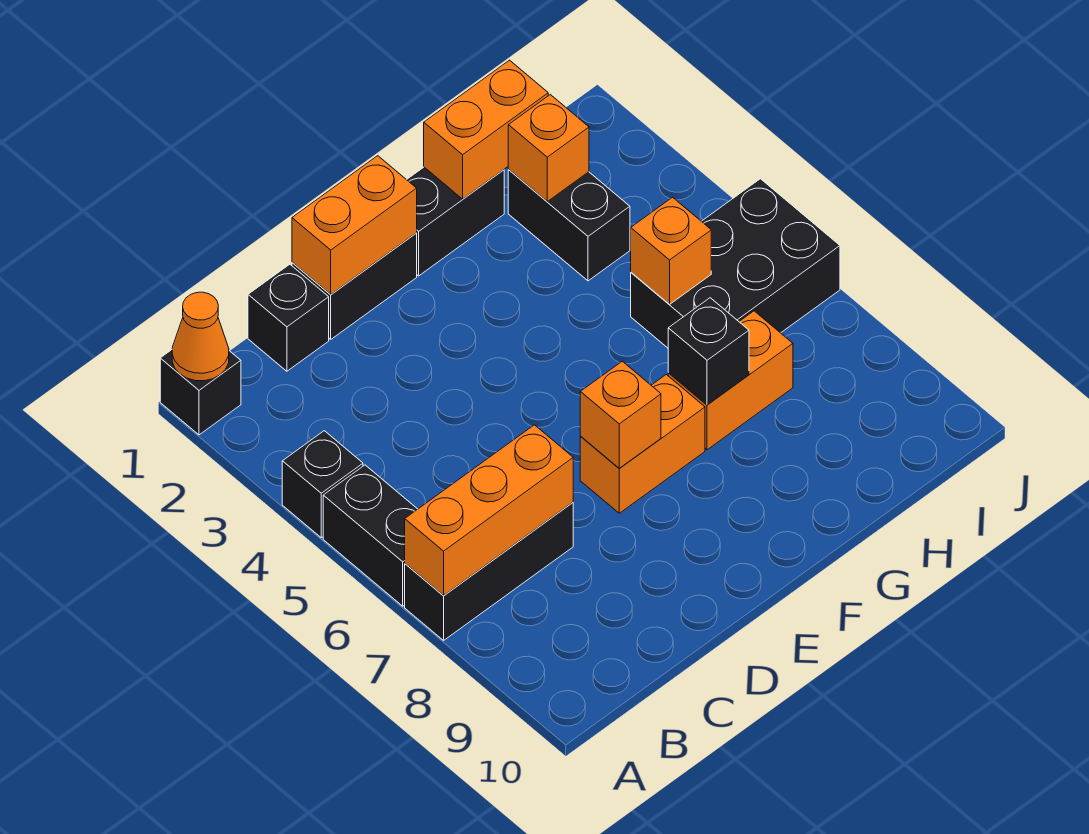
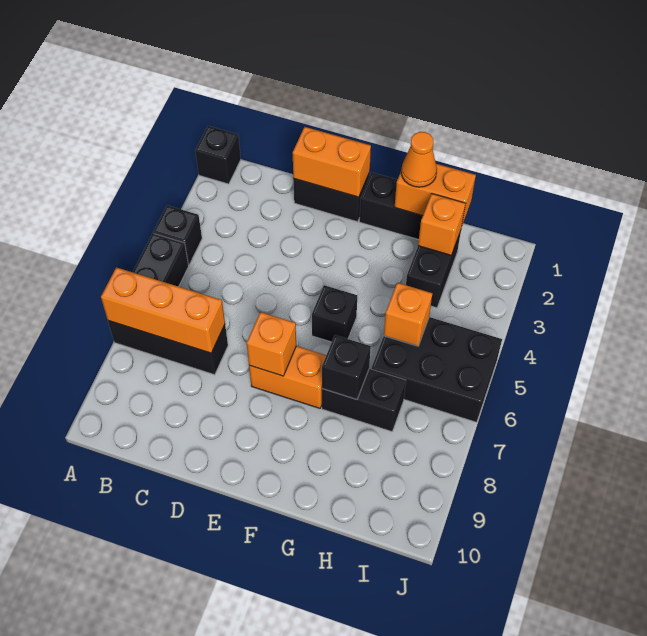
orange cone A1 level 2 -> orange cone G1 level 3
black brick C1 level 1 -> black brick F5 level 1
orange brick G7:H7 level 1 -> black brick G7:H7 level 1

